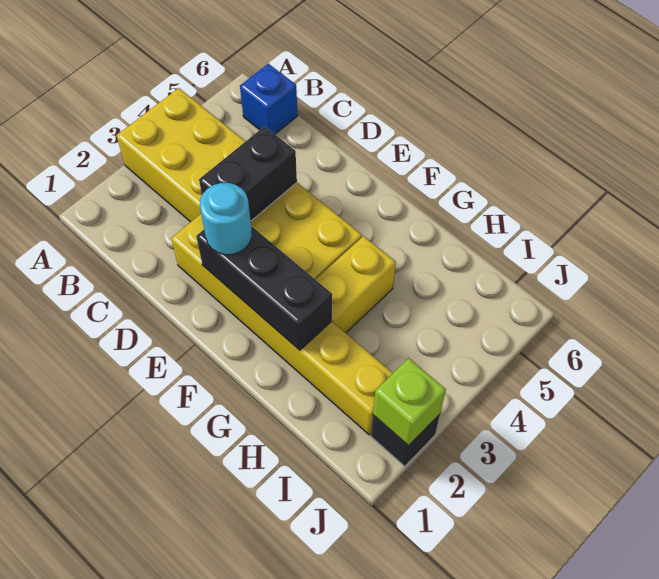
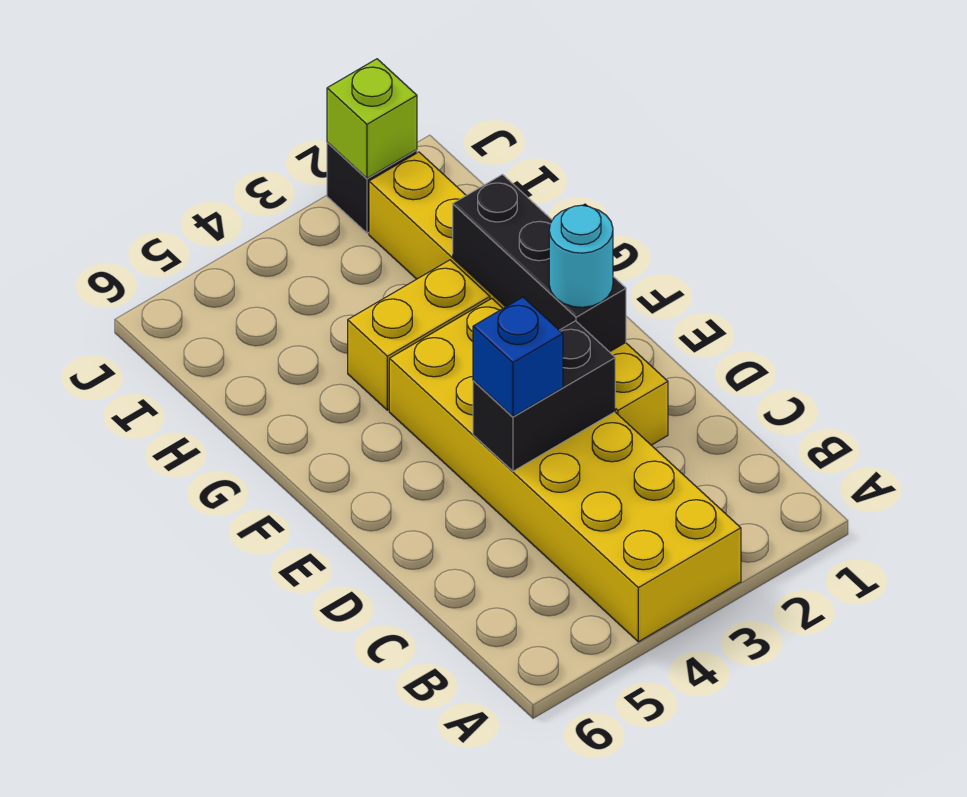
blue brick B6 level 1 -> blue brick D4 level 3

